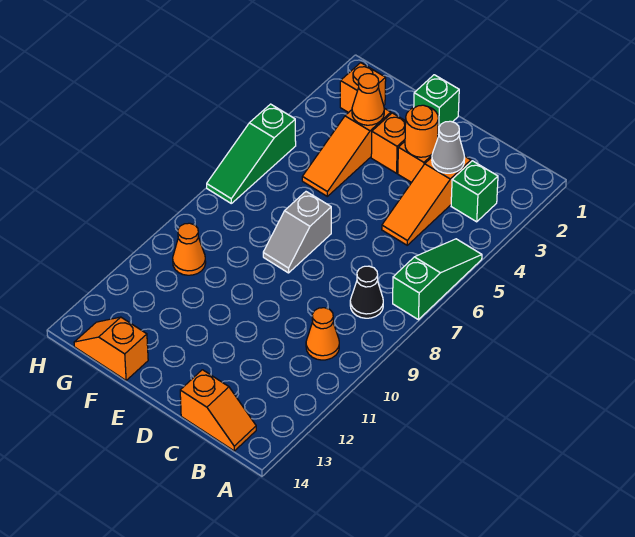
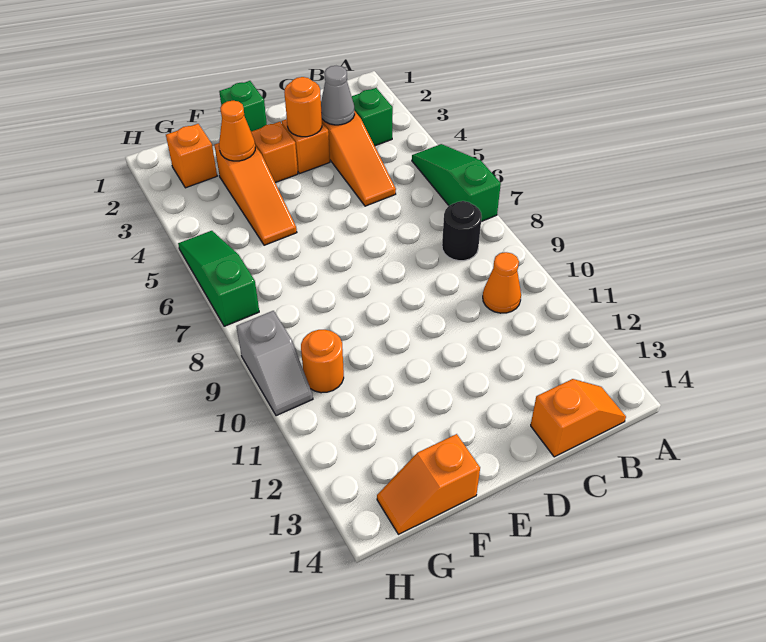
black cone B8 level 1 -> black round brick B8 level 1
grey slope E7:E8 level 1 top 7 -> grey slope H9:H10 level 1 top 9
orange cone G10 level 1 -> orange round brick G10 level 1
green slope H5:H7 level 1 top 5 -> green slope H5:H7 level 1 top 7

